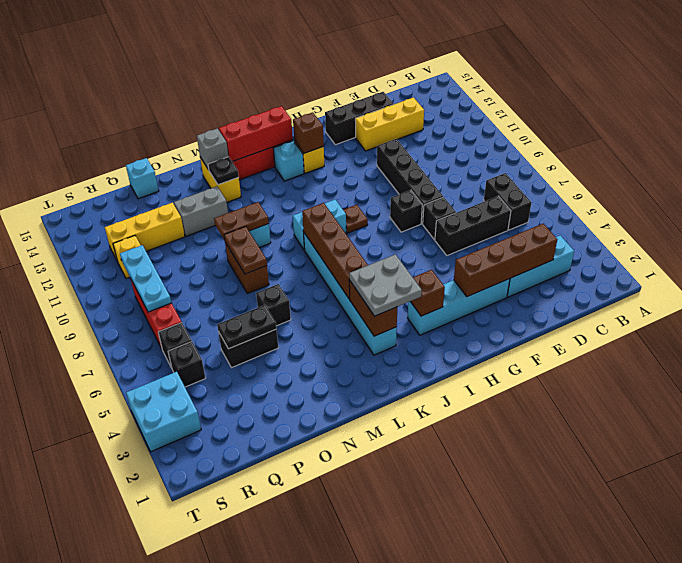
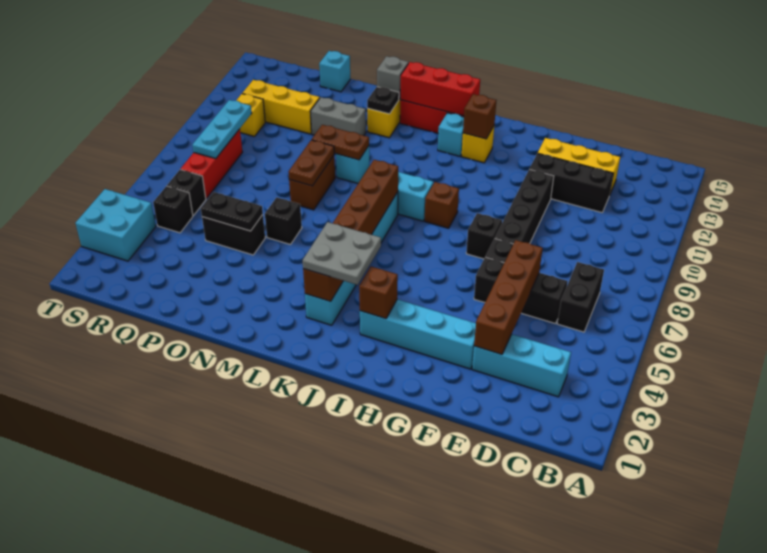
brown brick D3:G3 level 2 -> brown brick E3:E6 level 2
black brick E14:G14 level 1 -> black brick D12:F12 level 1
brown plate I9 level 1 -> brown brick I9 level 1

